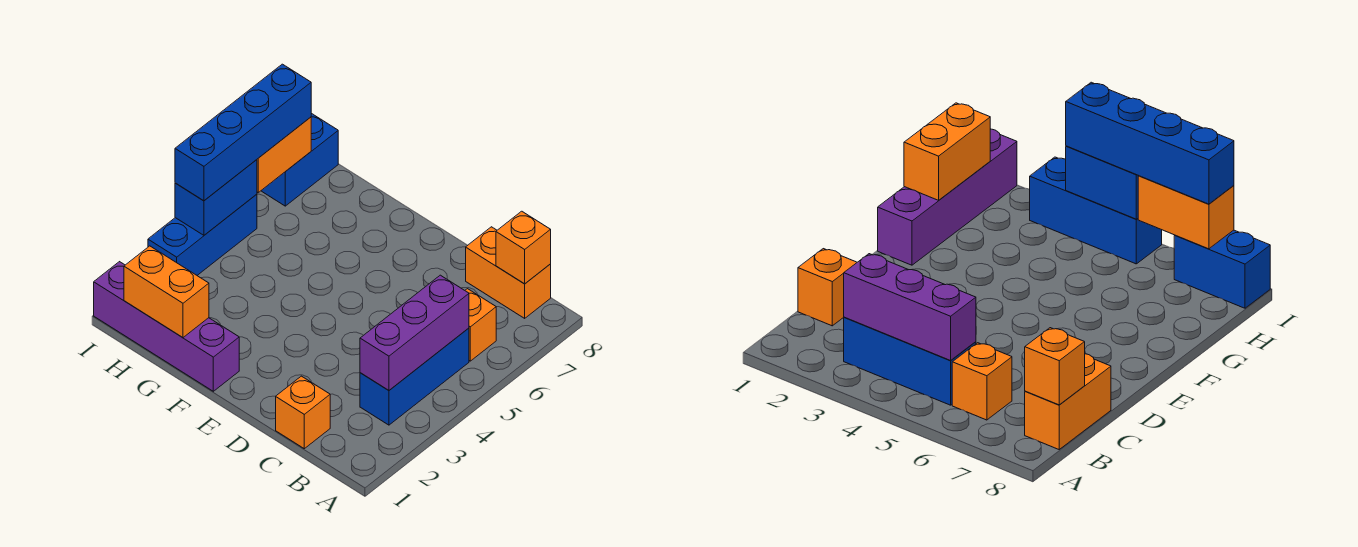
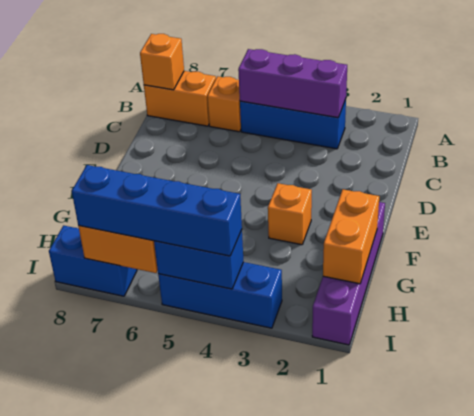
orange brick B8:C8 level 1 -> orange brick B7:B8 level 1
orange brick C1 level 1 -> orange brick F3 level 1

